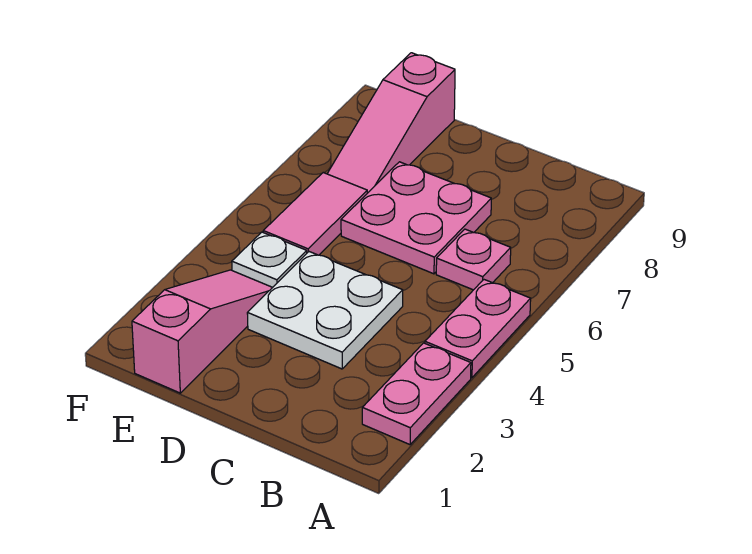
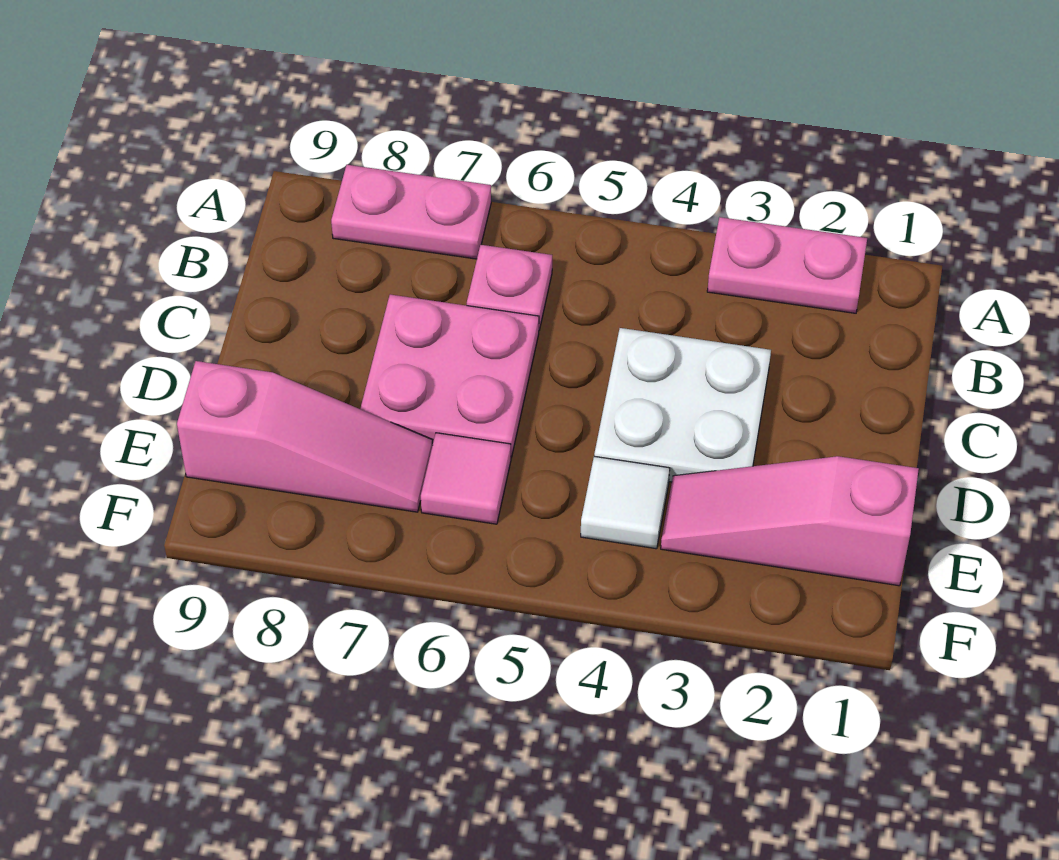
pink plate A4:A5 level 1 -> pink plate A7:A8 level 1
white plate E4 level 1 -> white tile E4 level 1
pink tile E5:E6 level 1 -> pink tile E6 level 1

